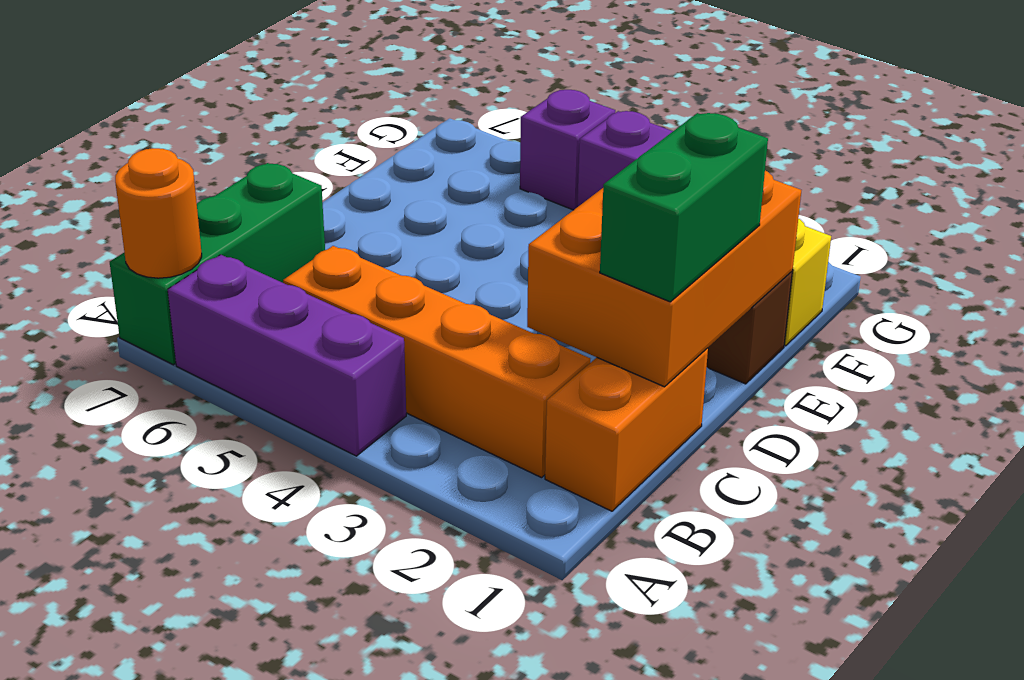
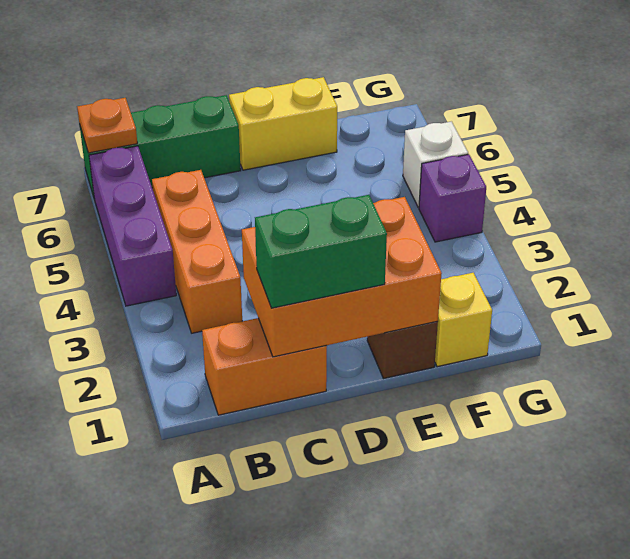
orange round brick A7 level 2 -> orange plate A7 level 2
orange brick B2:B5 level 1 -> orange brick B3:B5 level 1
none -> yellow brick D7:E7 level 1
purple brick G5 level 1 -> white brick G5 level 1

